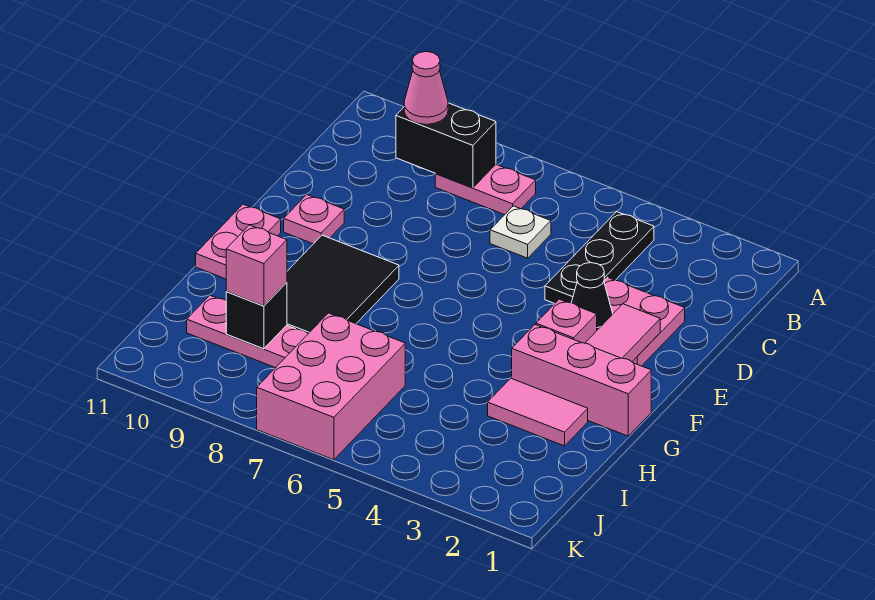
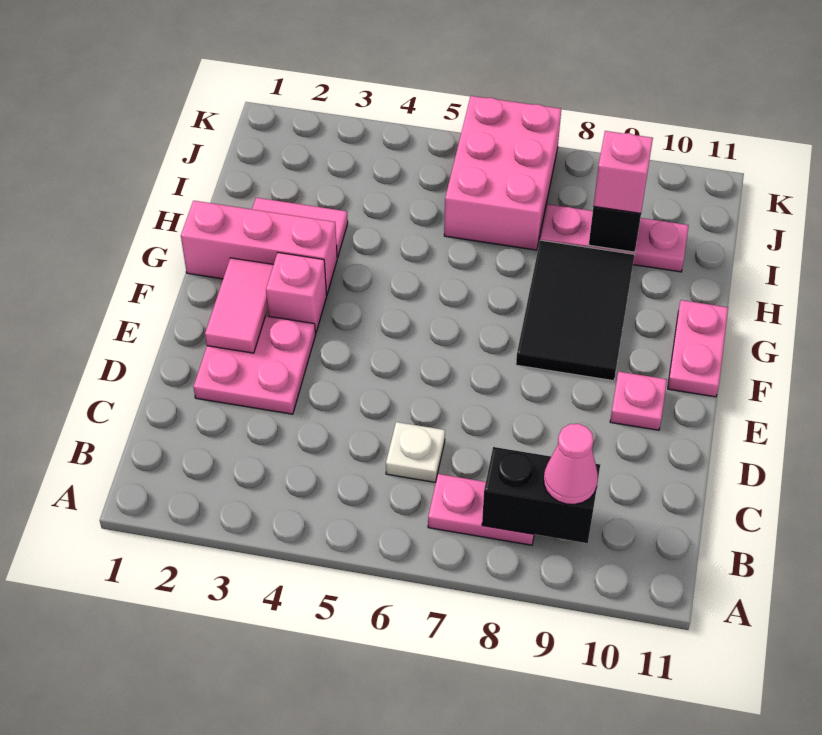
black plate B4:D4 level 1 -> none
black cone E3 level 2 -> none

